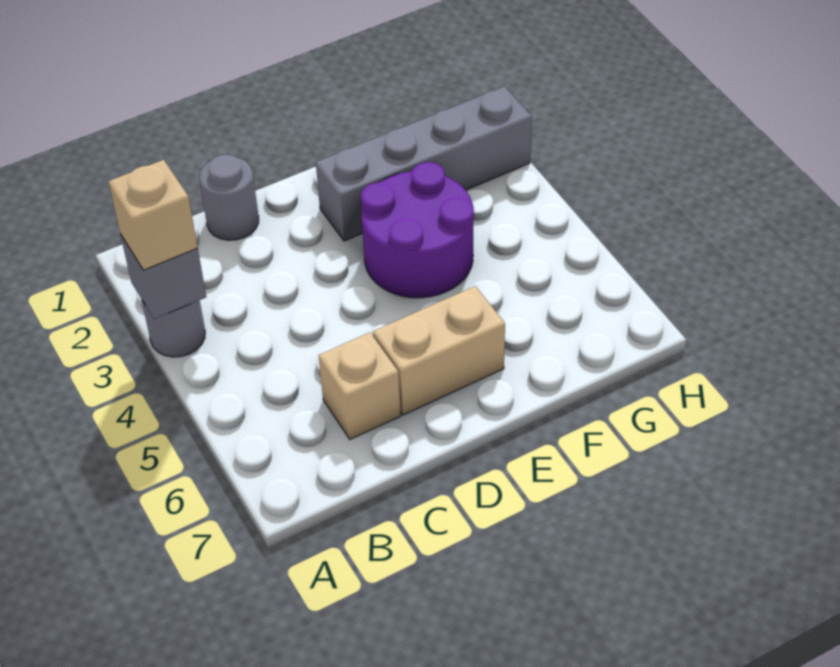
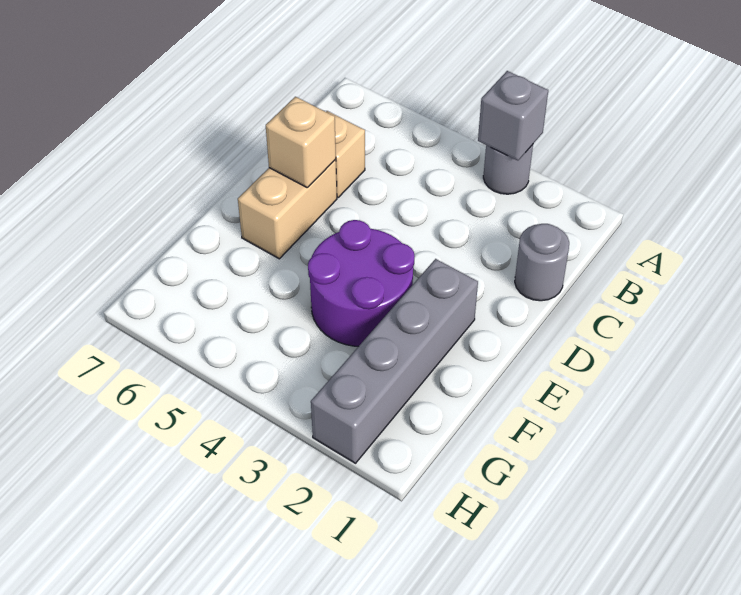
tan brick A3 level 3 -> tan brick D6 level 2

